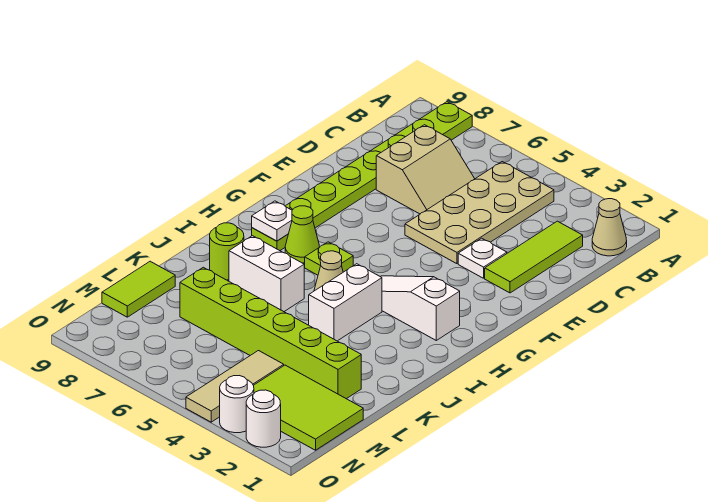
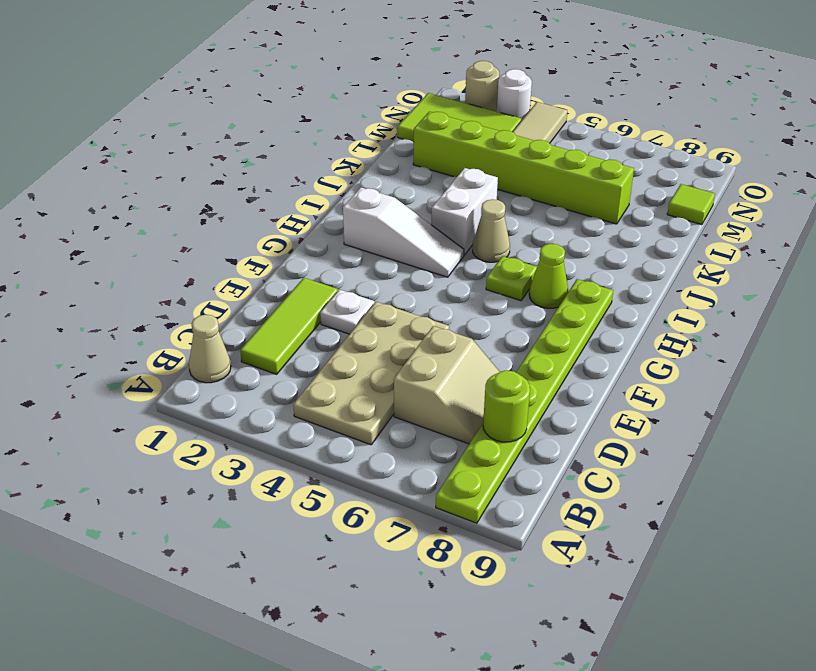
tan slope C6:D7 level 1 top 7 -> tan slope C6:D7 level 1 top 6
white plate H8 level 2 -> none
white brick J6:J7 level 1 -> none
lime round brick J8 level 1 -> lime round brick C8 level 2
lime tile L9:M9 level 1 -> lime tile M9 level 1
white round brick O2 level 1 -> tan round brick O2 level 1

